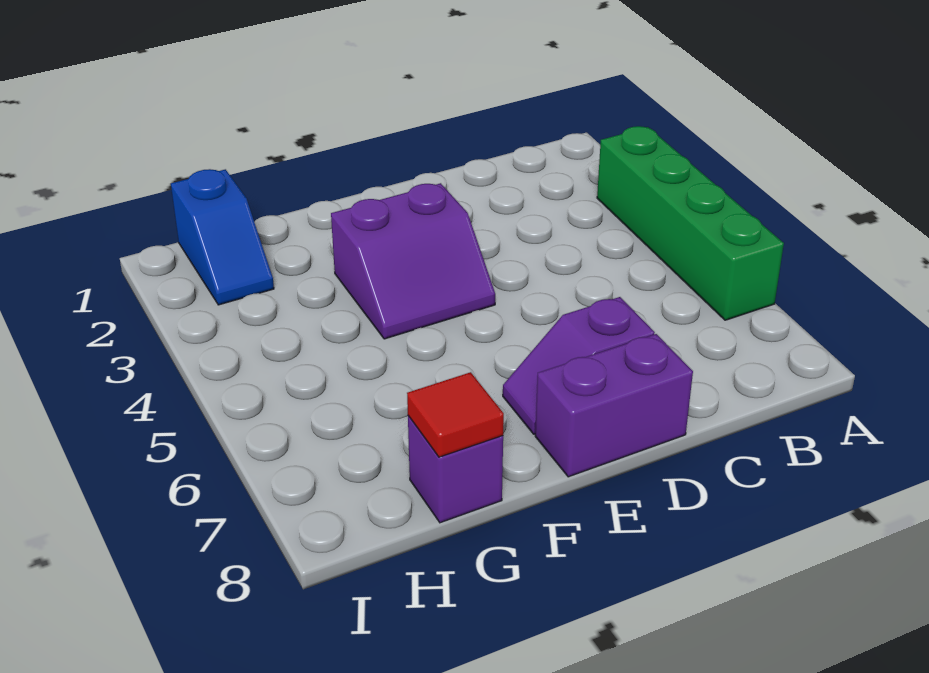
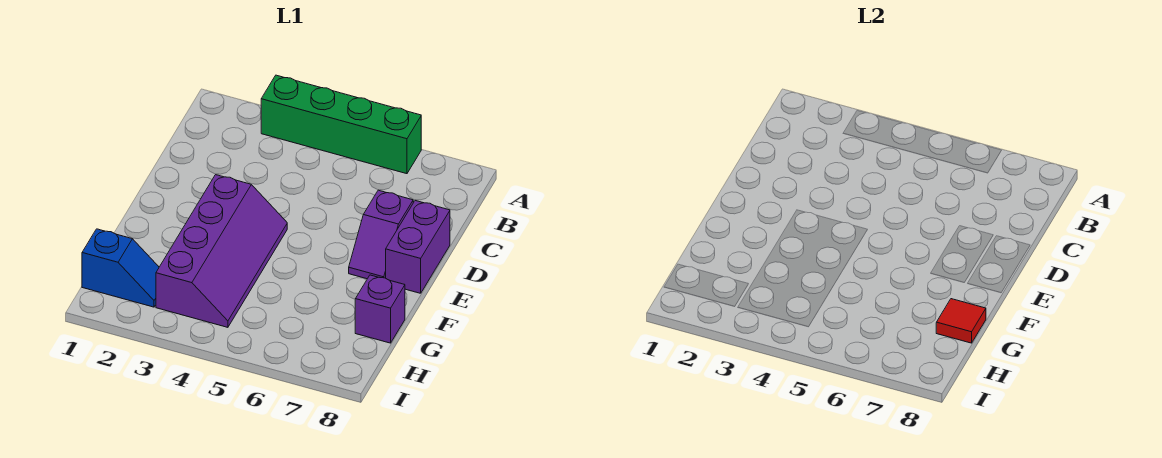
purple slope E3:F4 level 1 top 3 -> purple slope E3:H4 level 1 top 3

